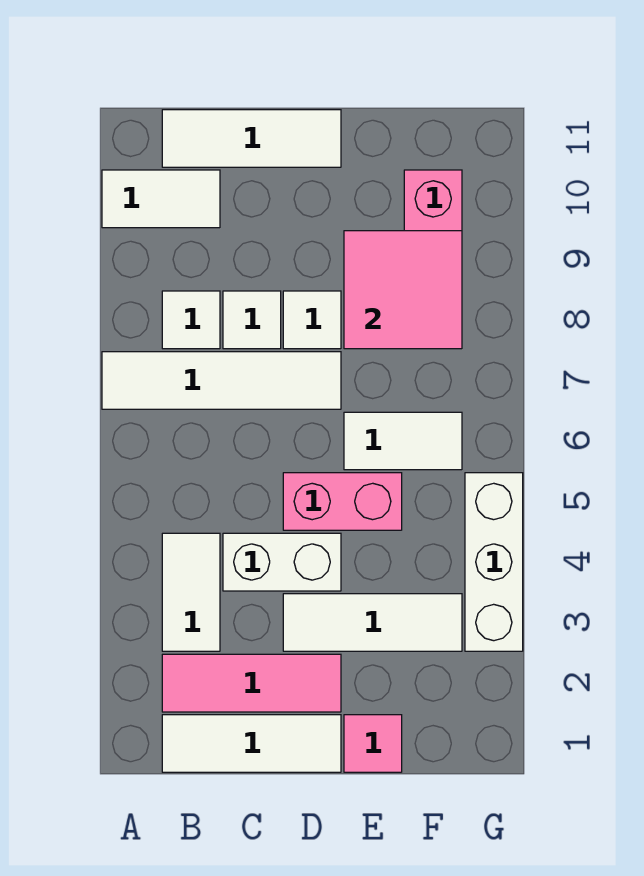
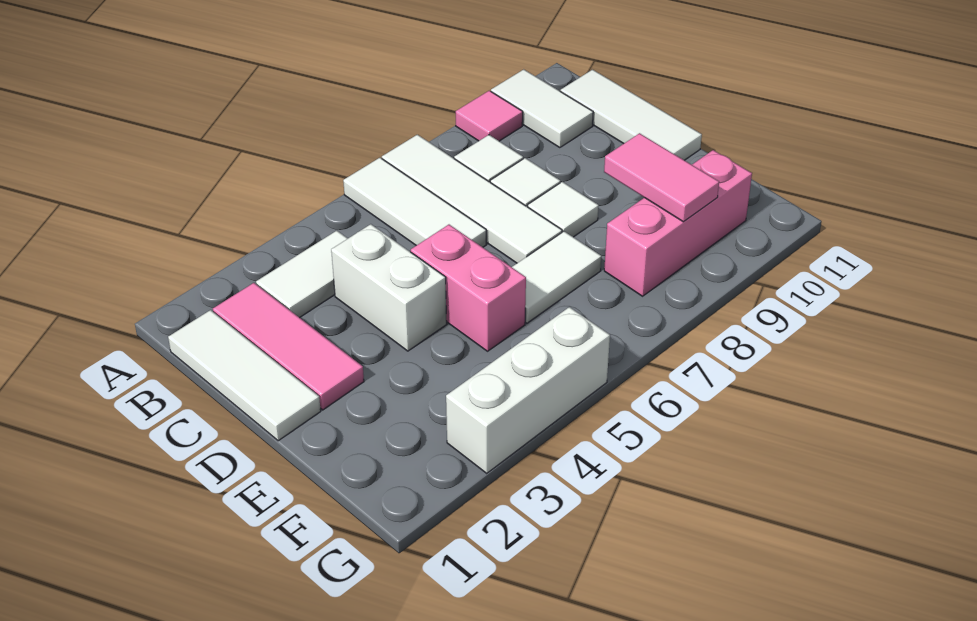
white tile D3:F3 level 1 -> white tile A6:C6 level 1
pink tile E1 level 1 -> pink tile A9 level 1
white tile E6:F6 level 1 -> white tile E6:E7 level 1
pink tile E8:F9 level 2 -> pink tile E9:F9 level 2

